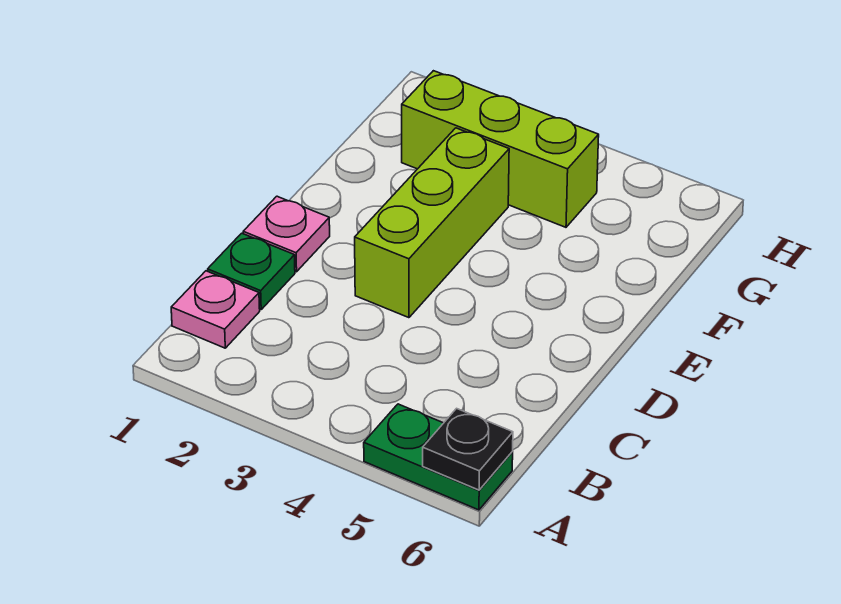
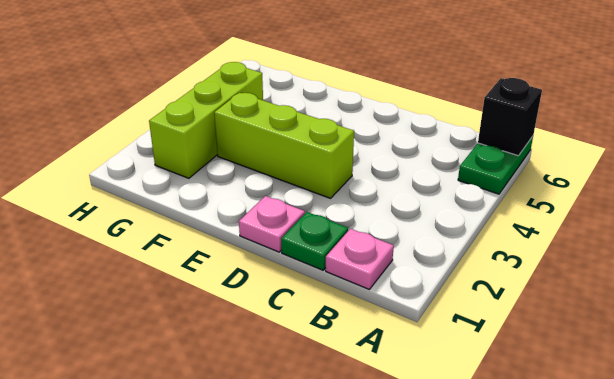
black plate A6 level 2 -> black brick A6 level 2

